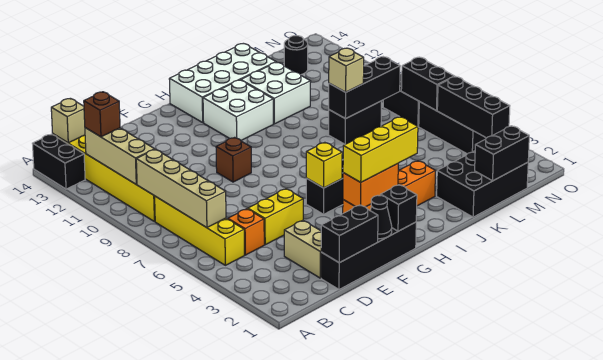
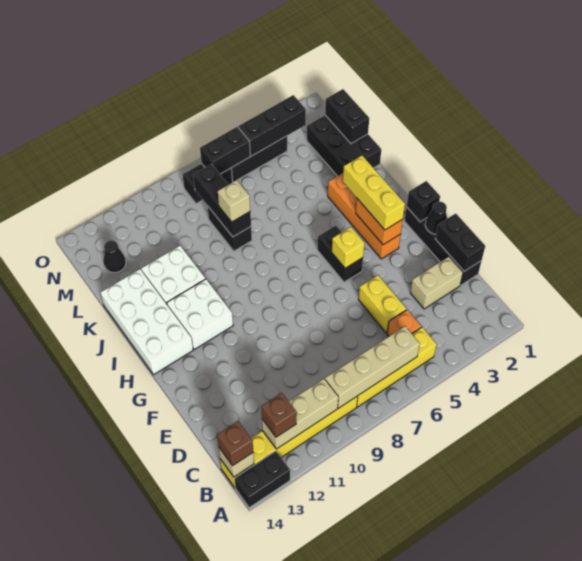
brown brick F9 level 1 -> brown brick B14 level 3
black round brick M13 level 1 -> black cone M13 level 1

